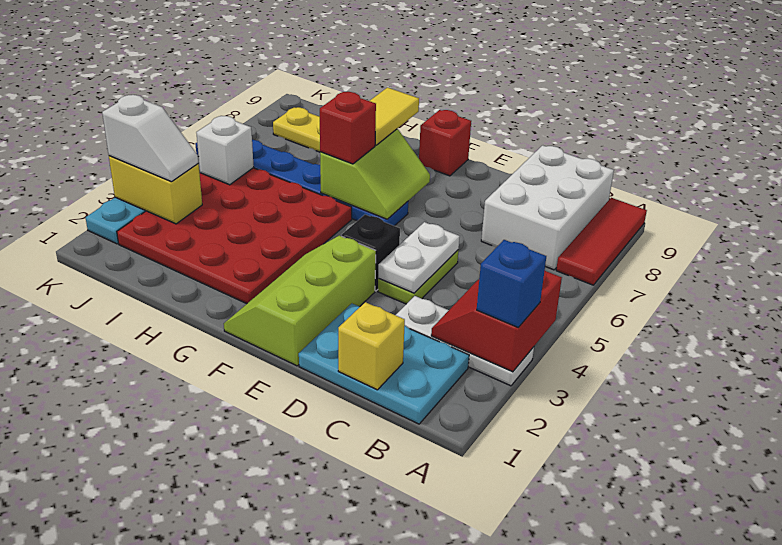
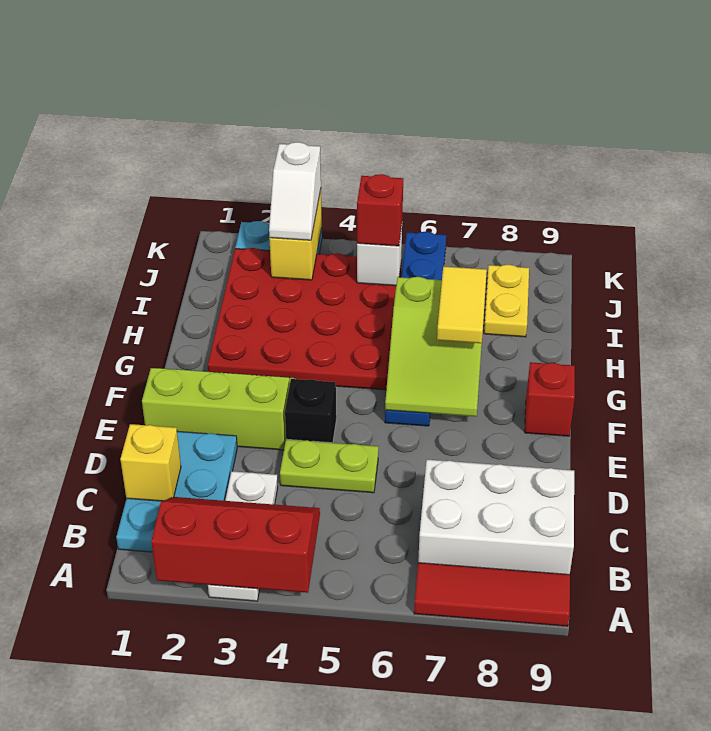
red slope A3:B4 level 2 top A -> red slope A2:B4 level 2 top A
blue brick A3 level 3 -> none
white plate D4:D5 level 2 -> none
lime slope F6:G7 level 2 top G -> lime slope F6:H7 level 2 top H
red brick G6 level 3 -> red brick J5 level 3
yellow tile G7:G8 level 3 -> yellow tile G7:H7 level 3

